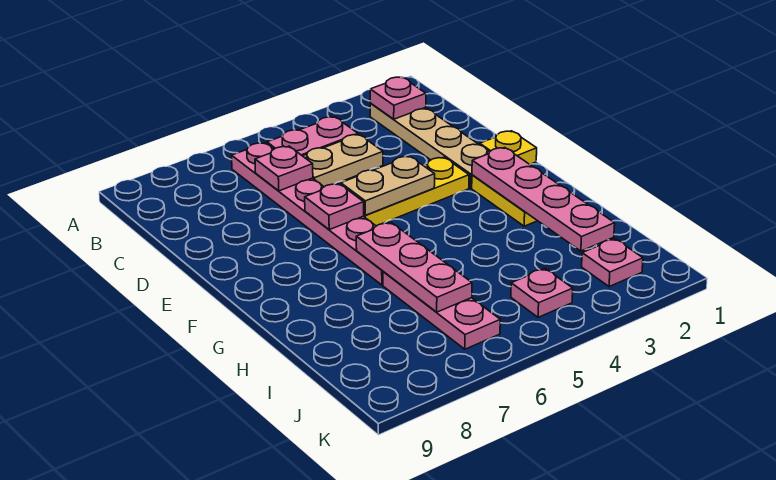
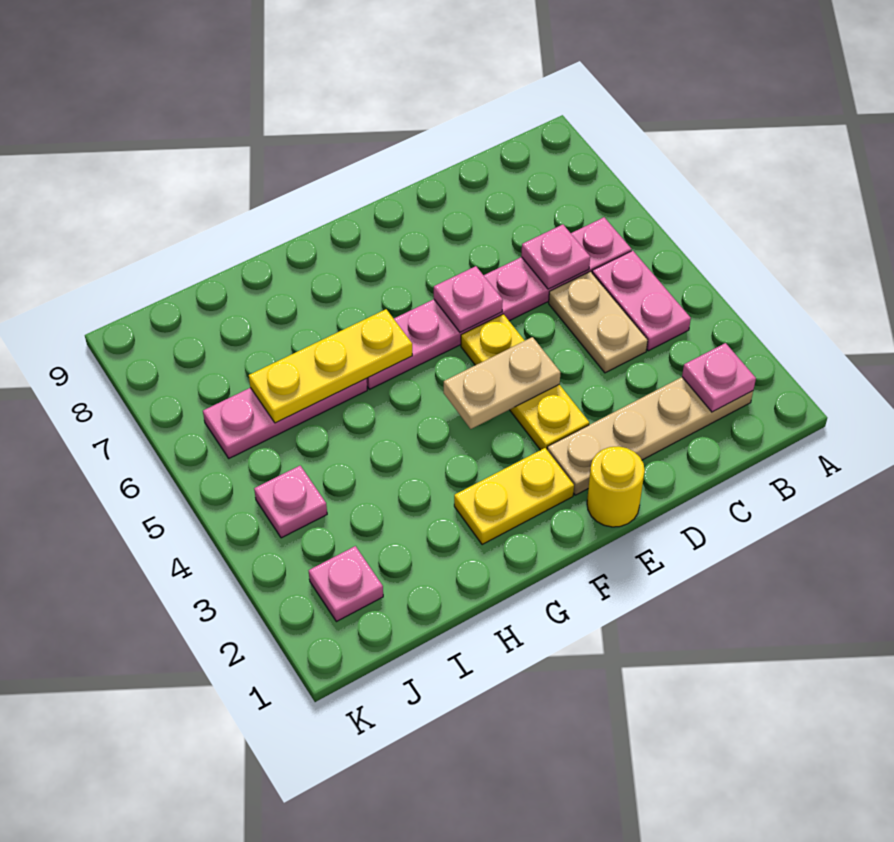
yellow plate E1 level 1 -> yellow round brick E1 level 1
tan plate E4:E5 level 2 -> tan plate E4:F4 level 2
pink plate F2:I2 level 2 -> none
pink plate G6:I6 level 2 -> yellow plate G6:I6 level 2

